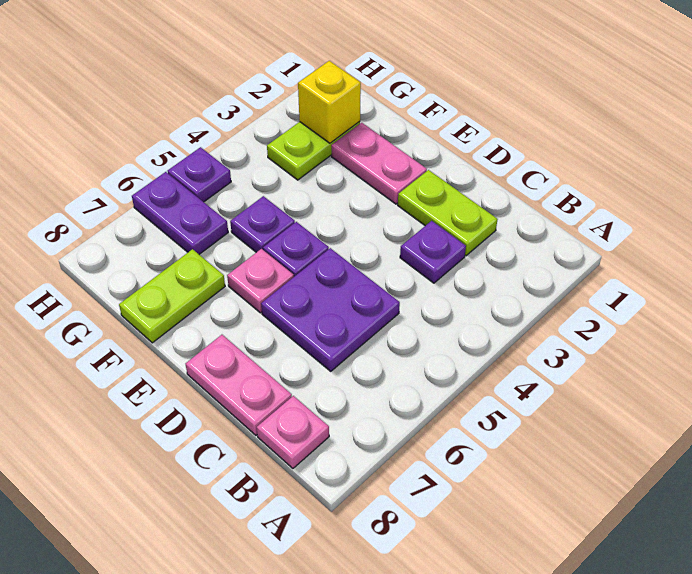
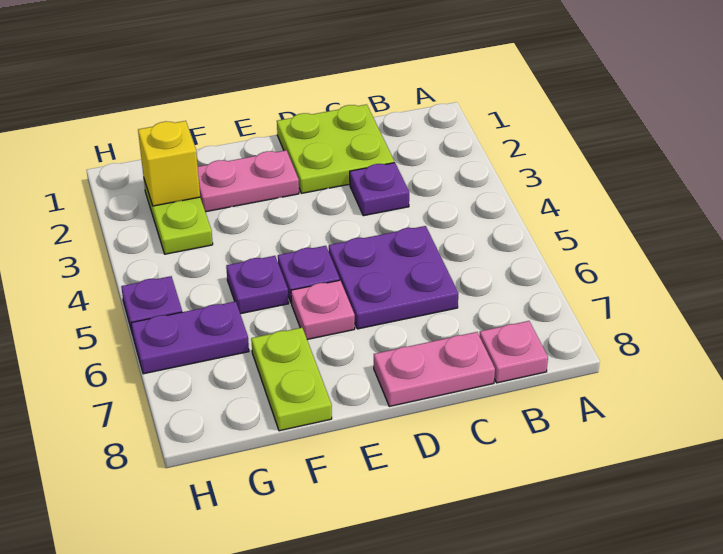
lime plate C2:D2 level 1 -> lime plate C1:D2 level 1

